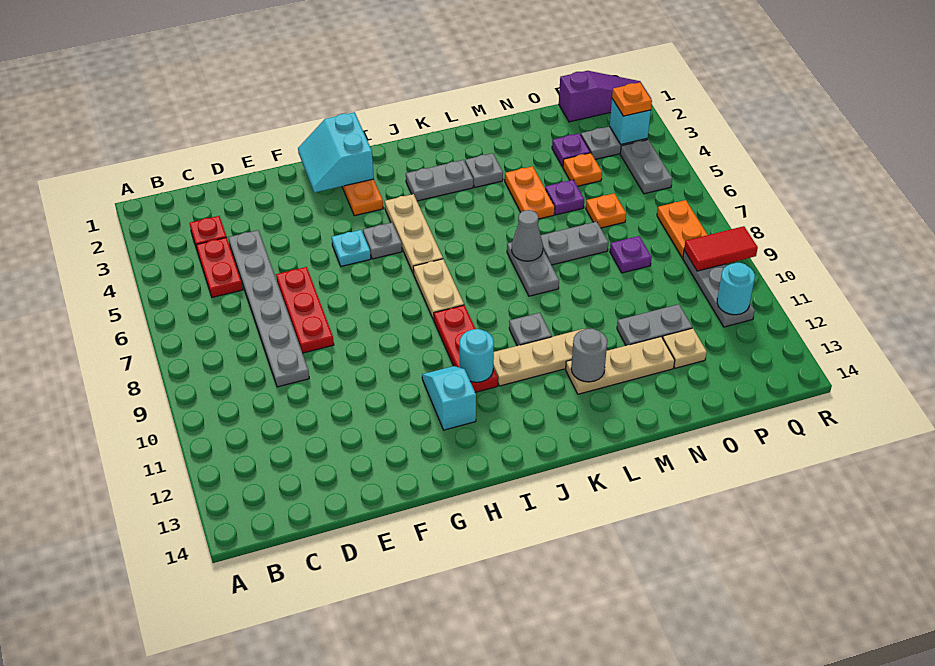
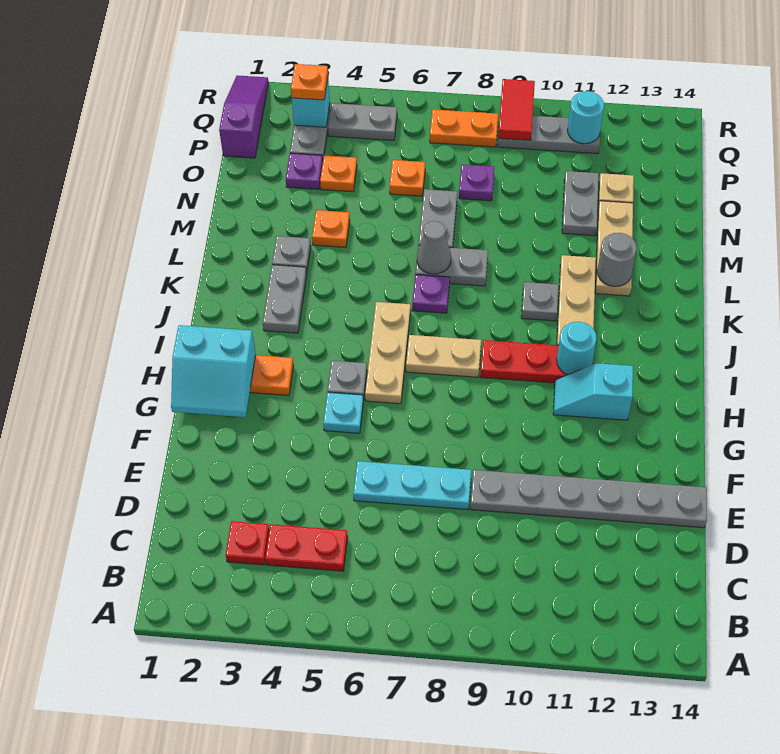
grey plate D4:D9 level 1 -> grey plate E9:E14 level 1
red plate E6:E8 level 1 -> cyan plate E6:E8 level 1
tan plate I4:I6 level 1 -> tan plate H6:J6 level 1
orange plate M4:M5 level 1 -> orange plate M4 level 1
purple plate N5 level 1 -> purple plate K7 level 1

